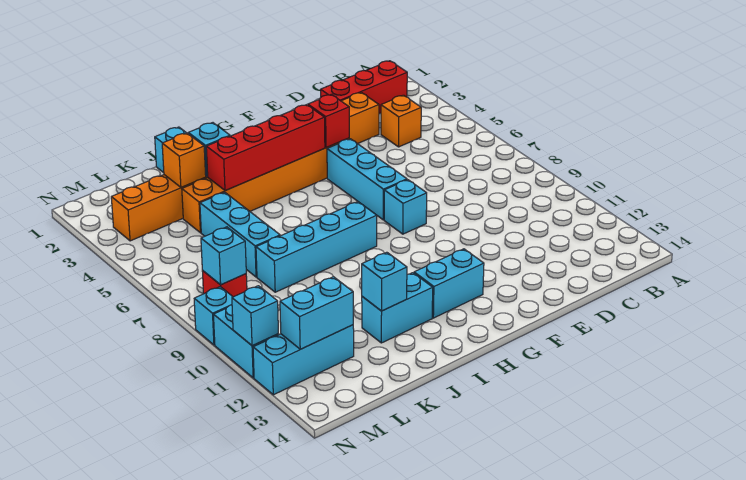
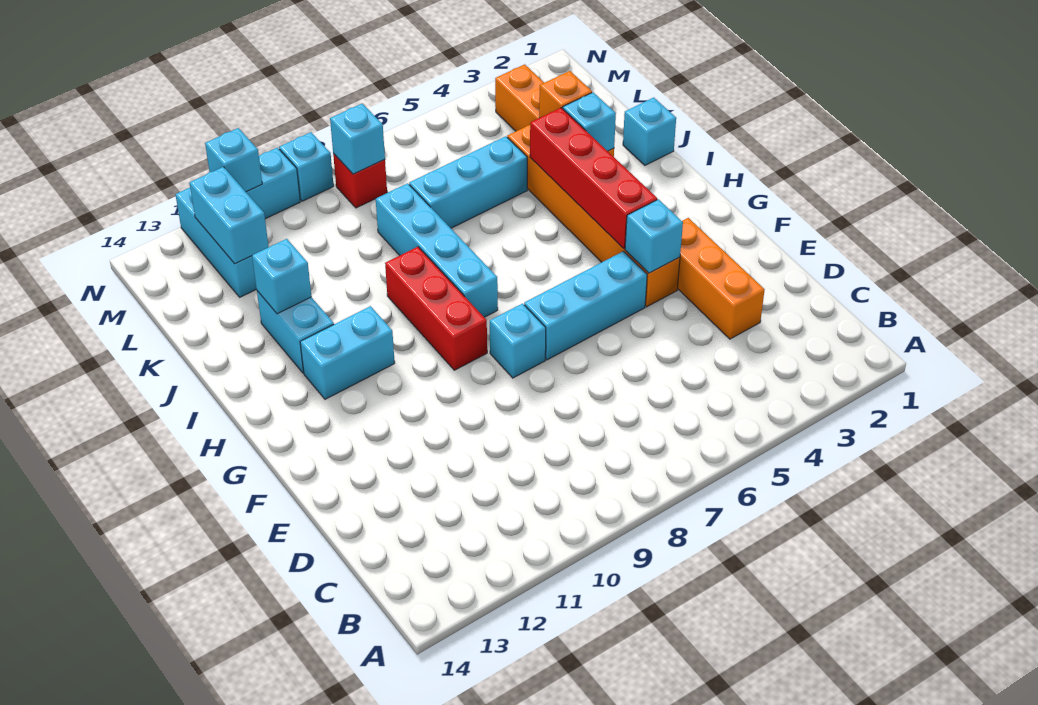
red brick B2:D2 level 1 -> red brick G9:I9 level 1
orange brick C4 level 1 -> none
red brick F4 level 2 -> cyan brick F4 level 2
cyan brick G12:H12 level 1 -> cyan brick H11:H12 level 1

